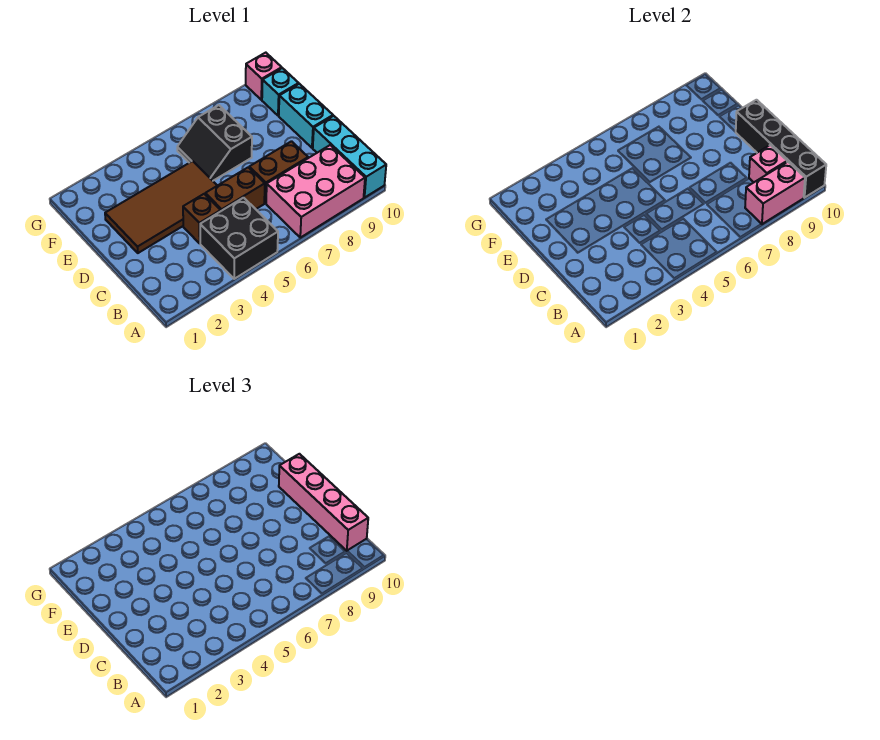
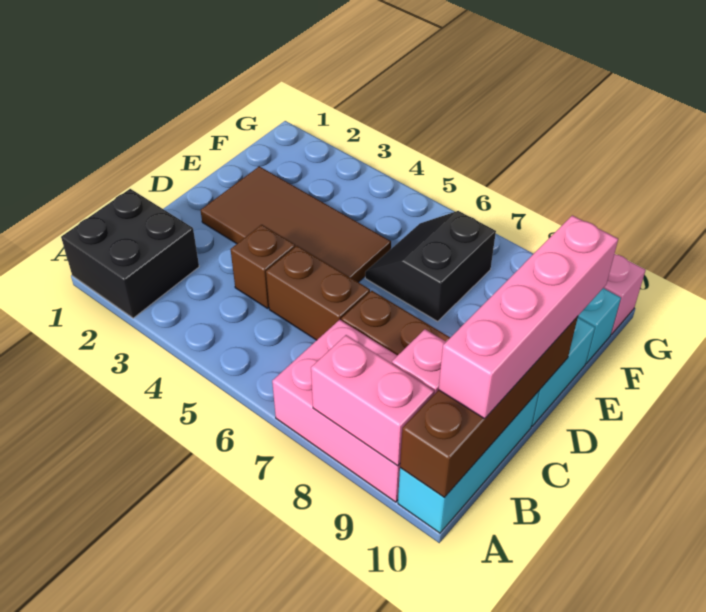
black brick A4:B5 level 1 -> black brick A1:B2 level 1
black brick A10:D10 level 2 -> brown brick A10:D10 level 2

